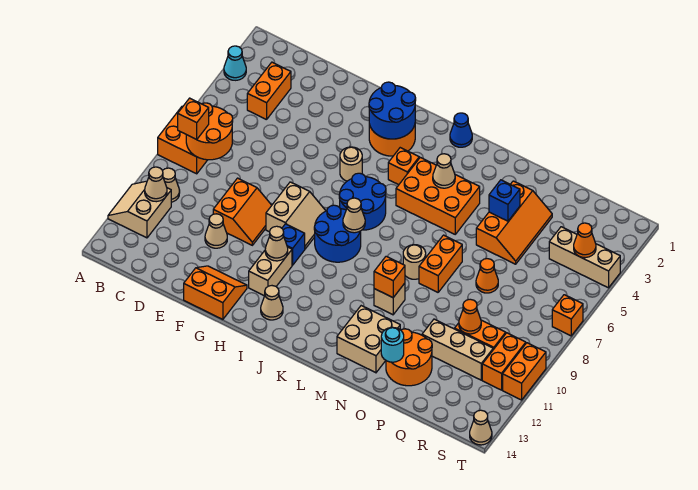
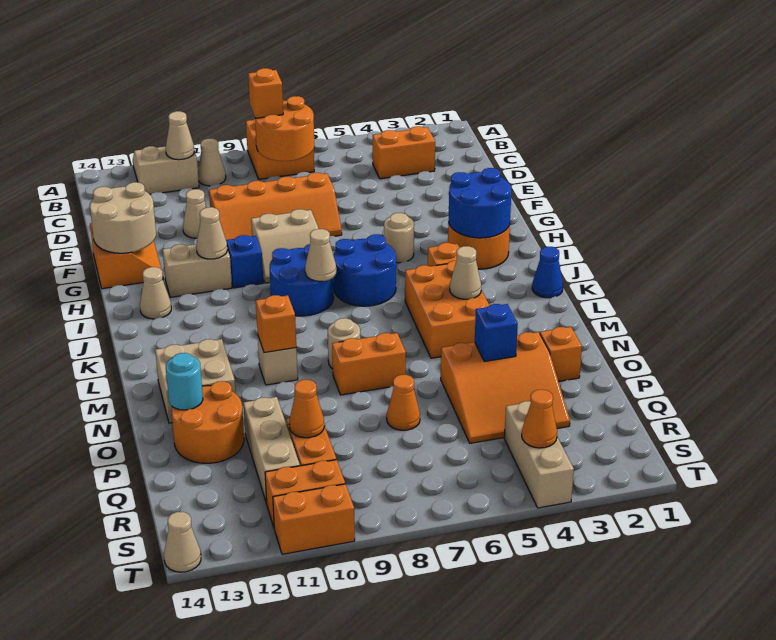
cyan cone A3 level 1 -> none
orange slope E9:F10 level 1 top E -> orange slope E7:F10 level 1 top E
none -> tan round brick F13:G14 level 2
orange slope O3:P5 level 1 top O -> orange slope O3:Q5 level 1 top O
orange brick T7 level 1 -> orange brick O2 level 1

